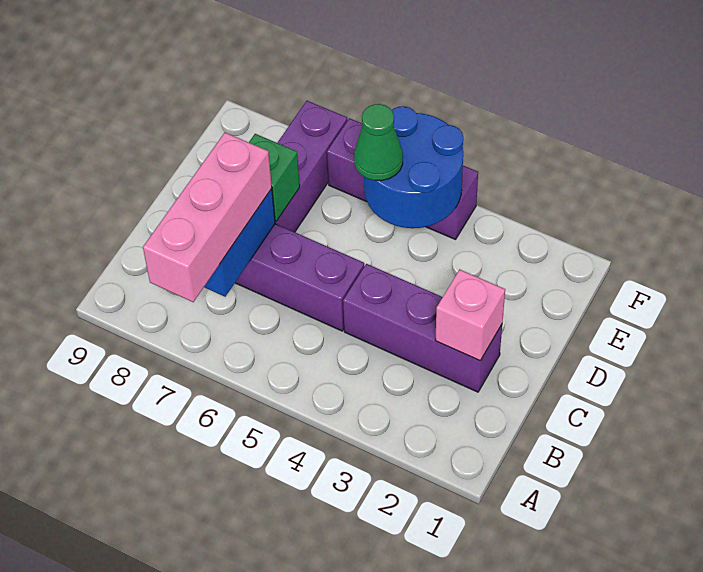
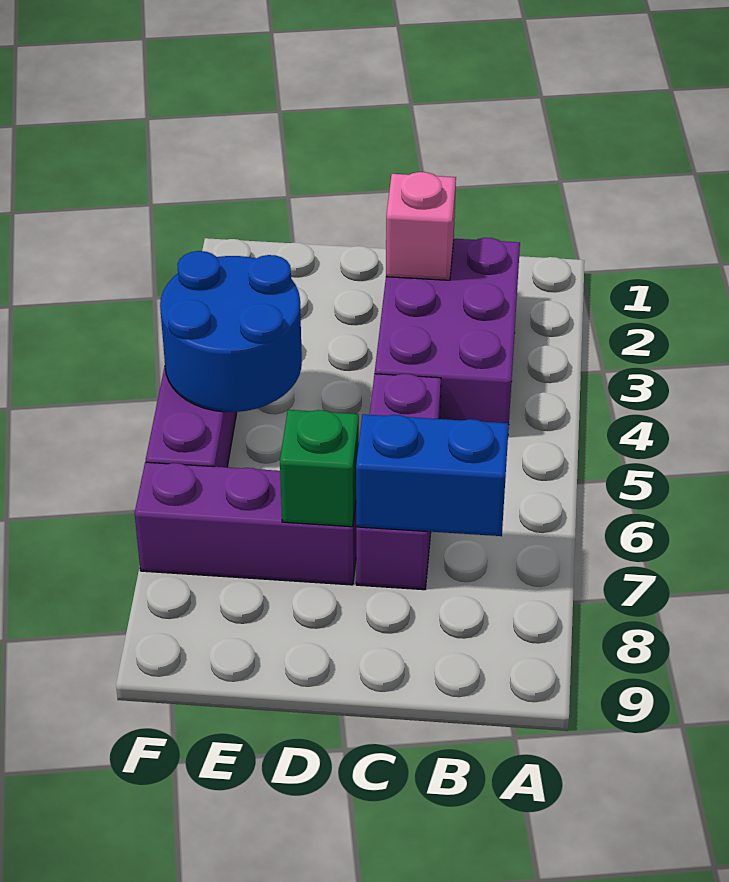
pink brick A7:C7 level 3 -> none
purple brick C2:C4 level 1 -> purple brick B2:C4 level 1
green cone E5 level 3 -> none

